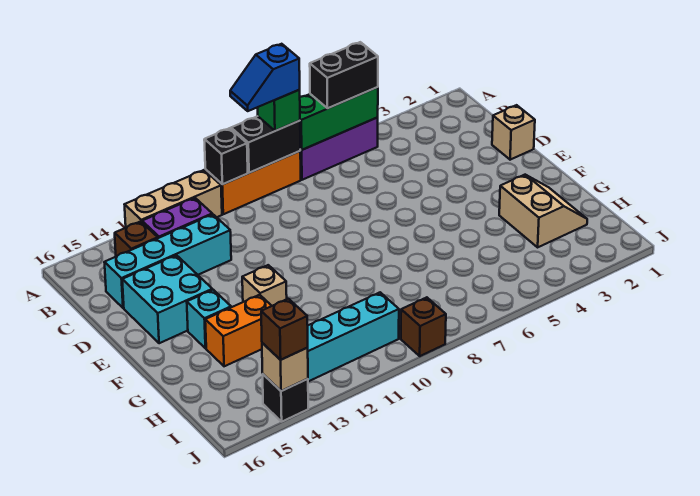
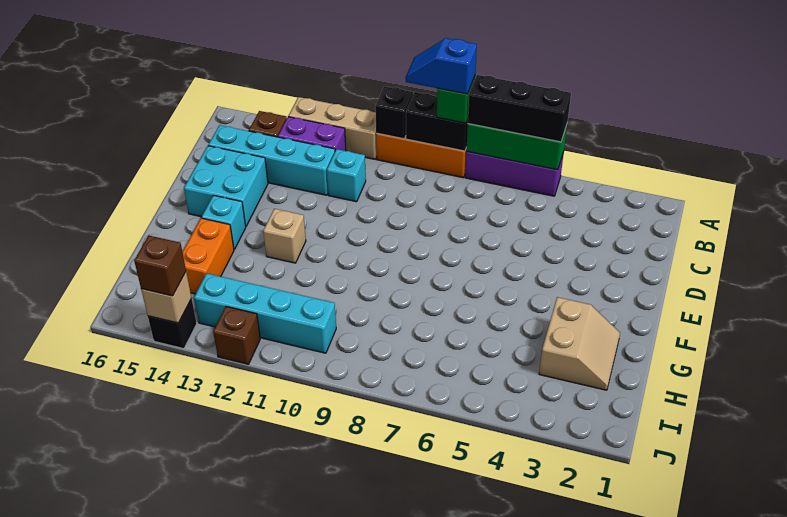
black brick A5:A6 level 3 -> black brick A5:A7 level 3
none -> cyan brick C11 level 1
tan brick D1 level 1 -> none
orange brick G13:G14 level 1 -> orange brick G14:H14 level 1
brown brick J9 level 1 -> brown brick J12 level 1

